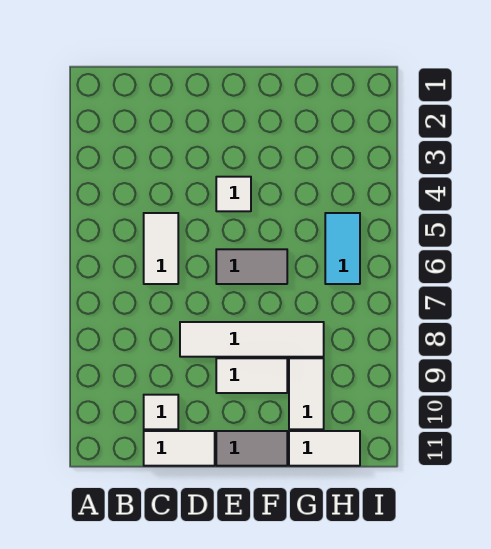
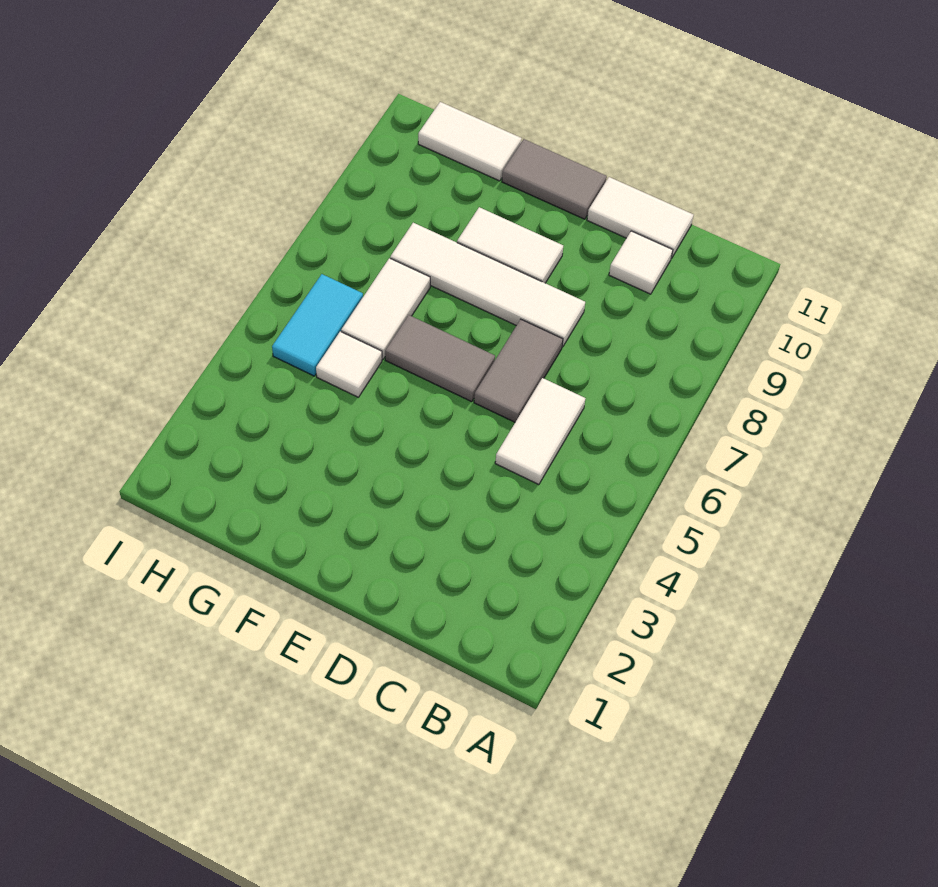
none -> grey tile D6:D7 level 1
white tile E4 level 1 -> white tile G5 level 1
white tile G9:G10 level 1 -> white tile G6:G7 level 1

